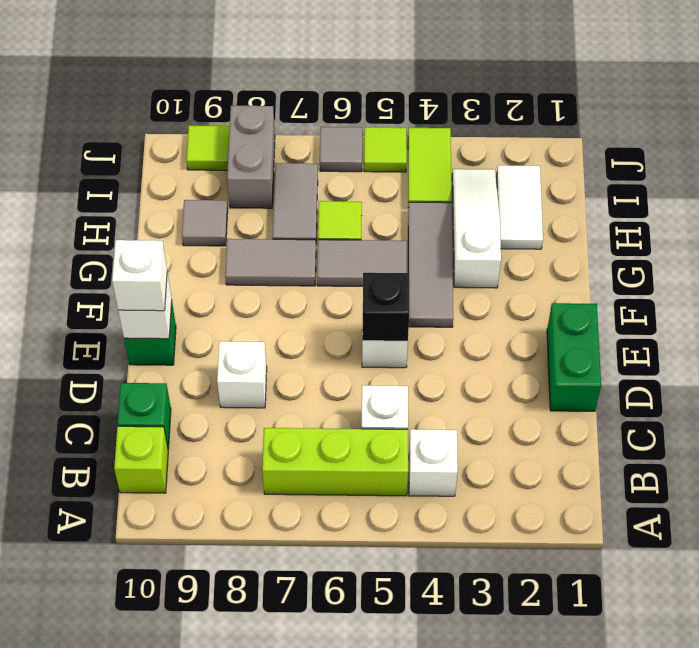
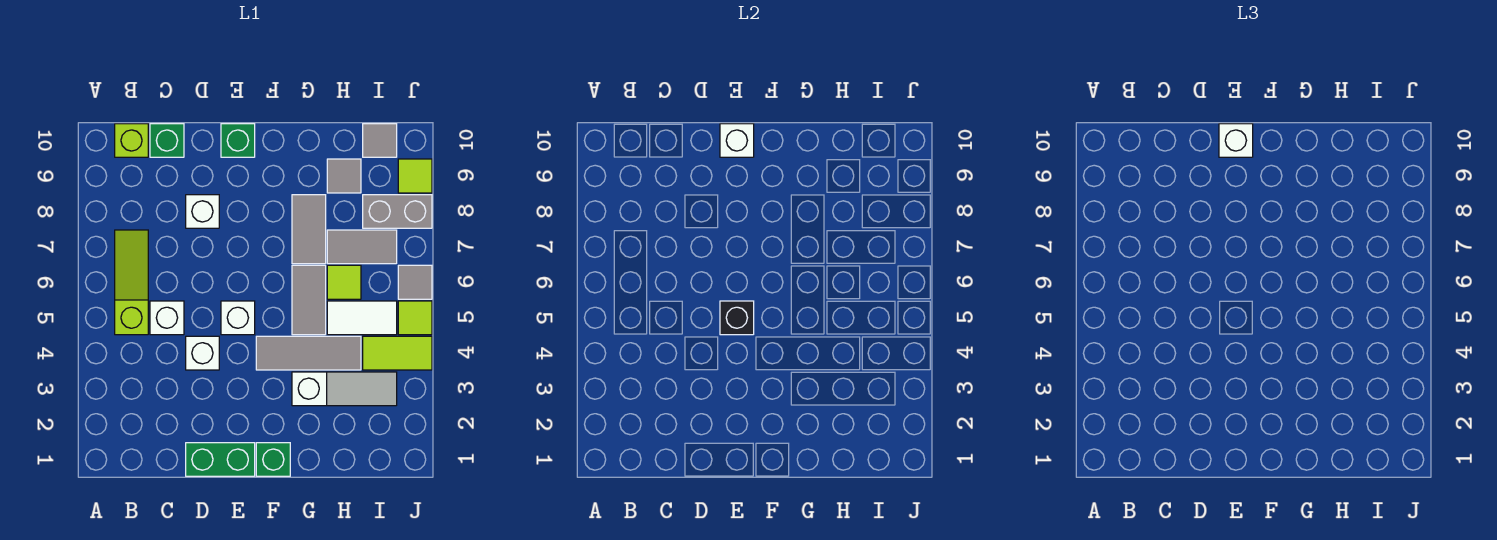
white brick B4 level 1 -> white brick D4 level 1
lime brick B5:B7 level 1 -> lime slope B5:B7 level 1 top 5
none -> green brick F1 level 1
white tile H2:I2 level 1 -> white tile H5:I5 level 1
none -> grey tile I10 level 1

